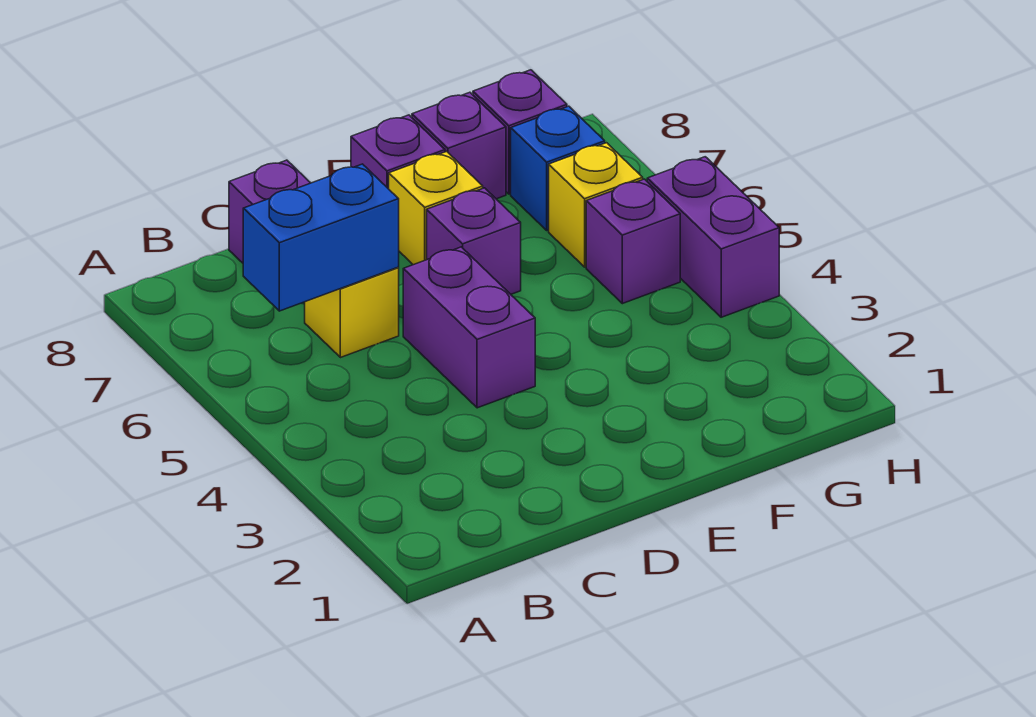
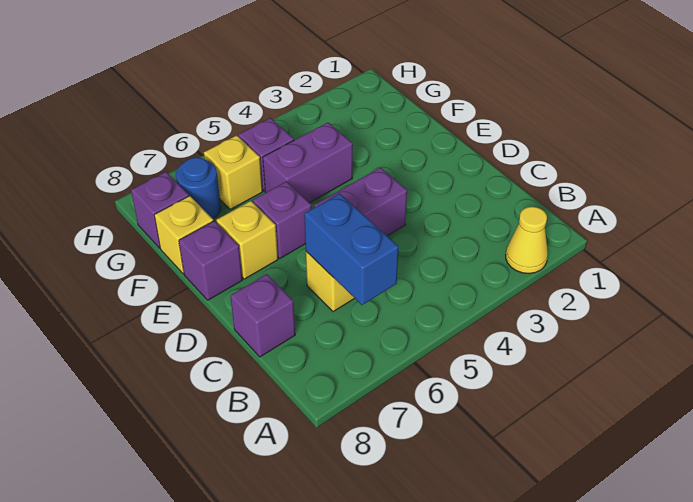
none -> yellow cone A2 level 1
purple brick F8 level 1 -> yellow brick F8 level 1
blue brick G7 level 1 -> blue round brick G7 level 1
purple brick H4:H5 level 1 -> purple brick F4:F5 level 1

